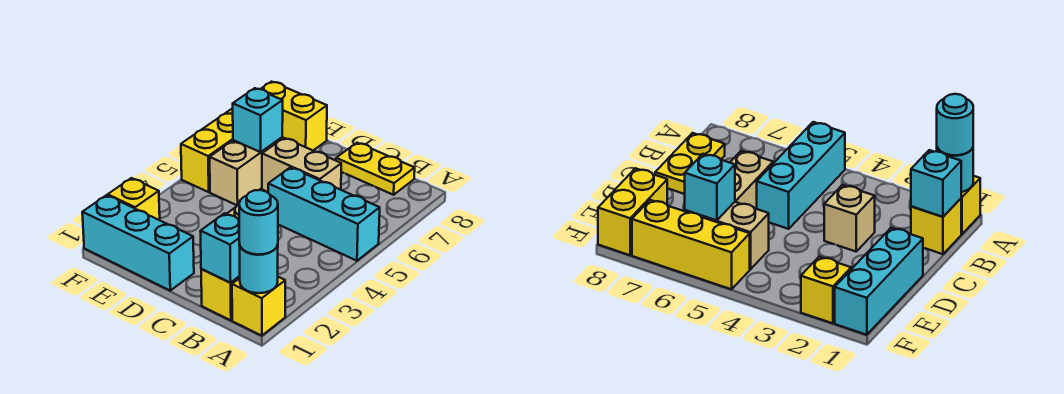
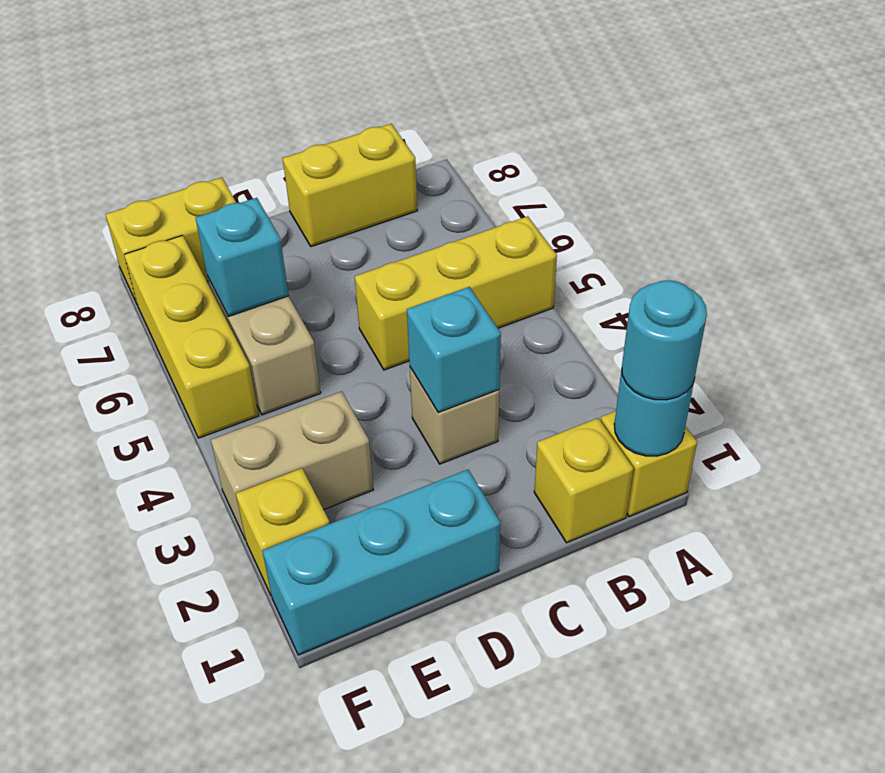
cyan brick A5:C5 level 1 -> yellow brick A5:C5 level 1
cyan brick B1 level 2 -> cyan brick C3 level 2
yellow plate B8:C8 level 1 -> yellow brick B8:C8 level 1
tan brick C6:D6 level 1 -> tan brick E3:F3 level 1

